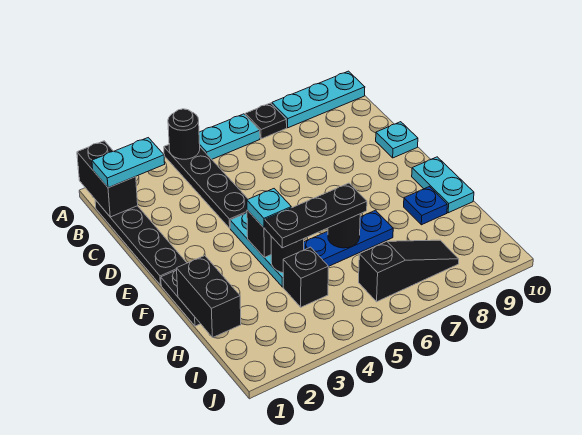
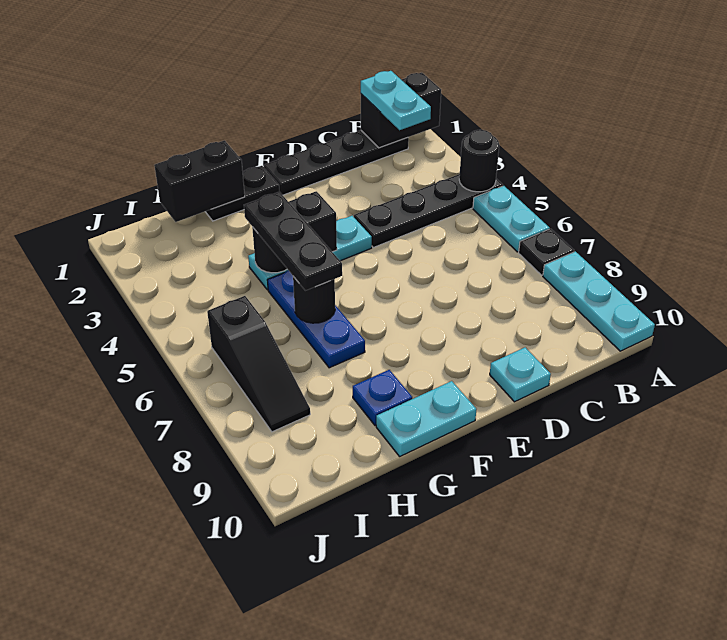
cyan plate F4 level 3 -> none
black brick H4 level 1 -> none

